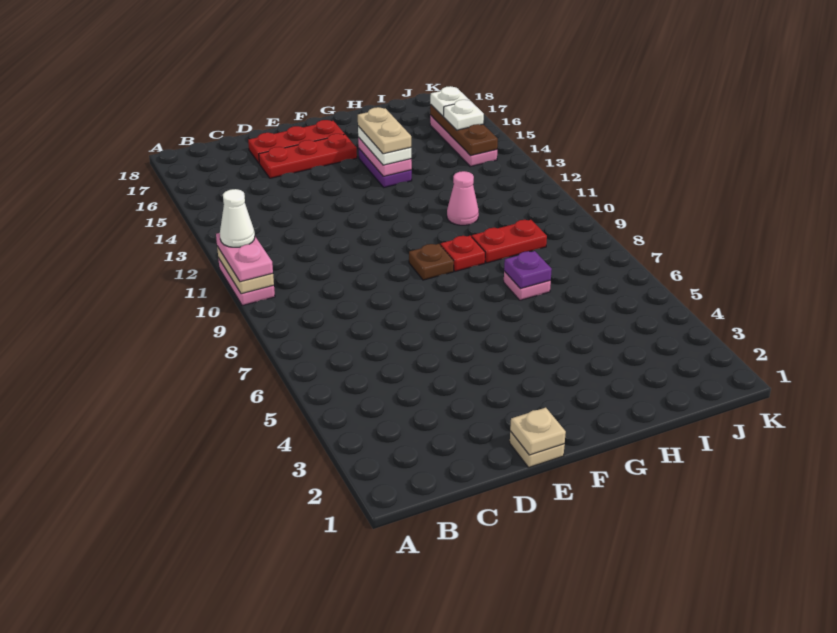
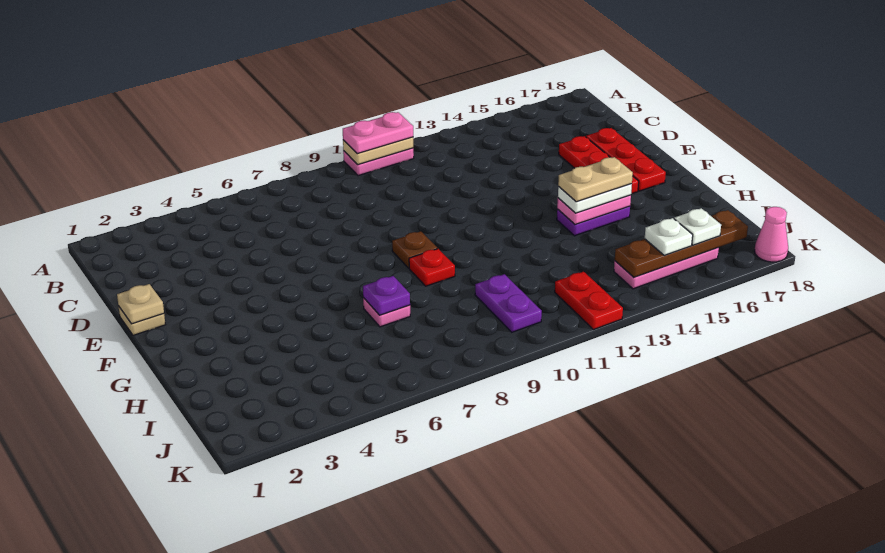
white cone A11 level 4 -> none
red plate H9:I9 level 1 -> red plate J12:K12 level 1
pink cone H11 level 1 -> pink cone K18 level 1
none -> purple plate I10:J10 level 1
brown plate J14:J16 level 2 -> brown plate J14:J17 level 2

